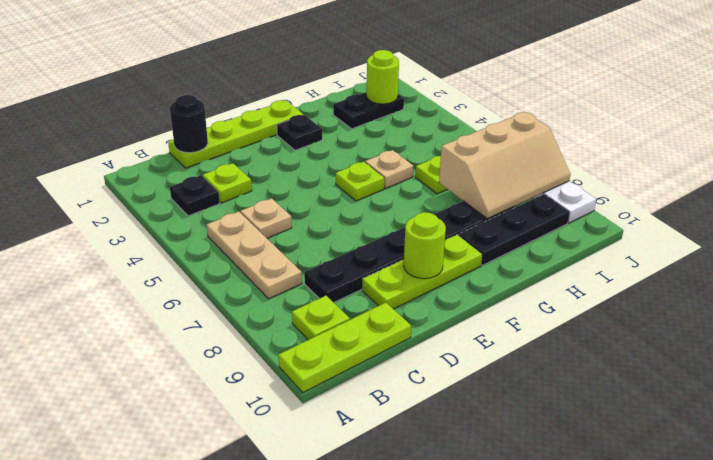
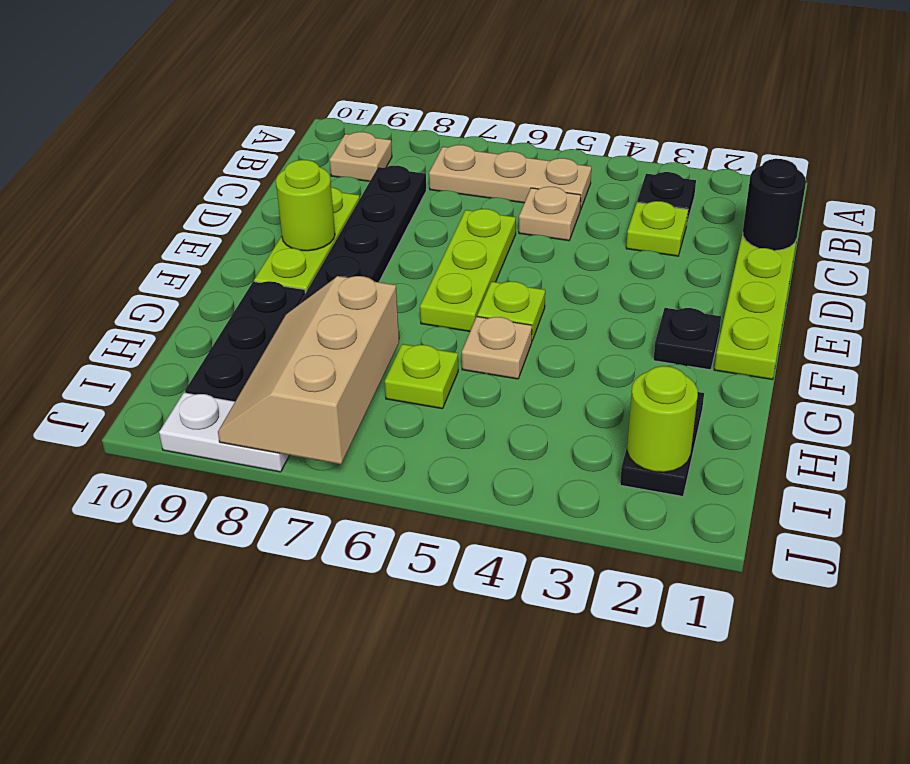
lime plate A10:C10 level 1 -> lime plate D6:F6 level 1
lime plate B9 level 1 -> tan plate B9 level 1

